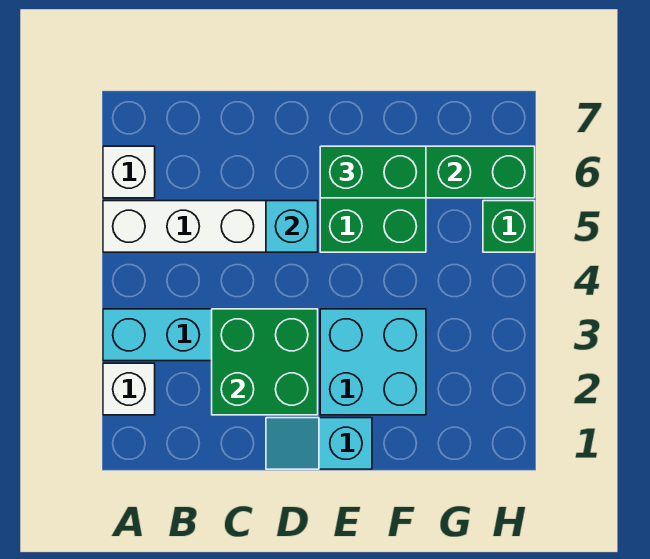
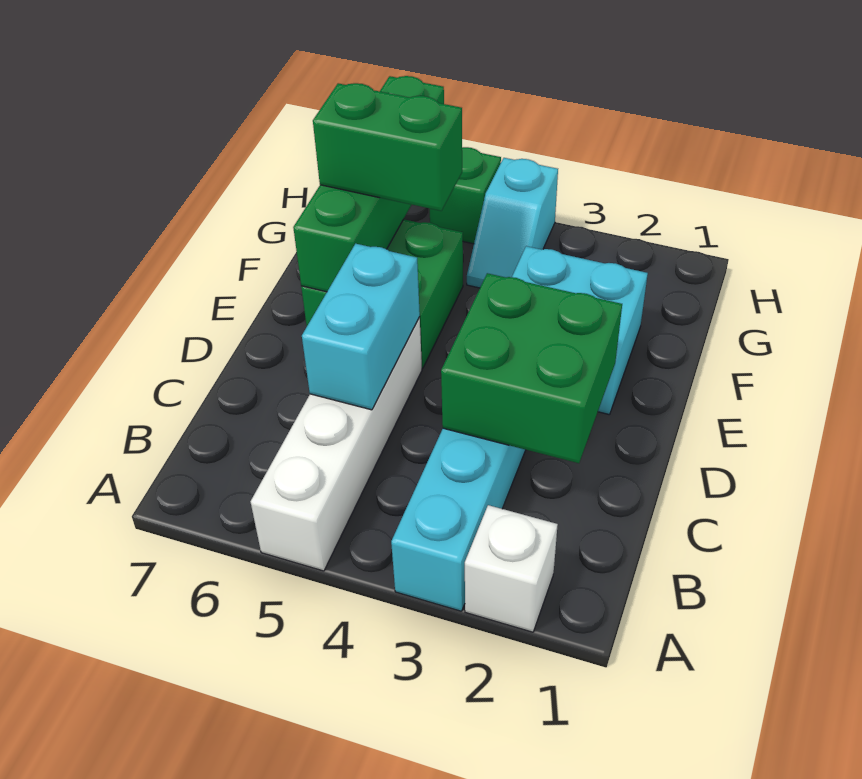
white brick A6 level 1 -> none
cyan slope D1:E1 level 1 top E -> cyan slope G4:H4 level 1 top H
cyan brick D5 level 2 -> cyan brick C5:D5 level 2
green brick E6:F6 level 3 -> green brick F5:F6 level 3

